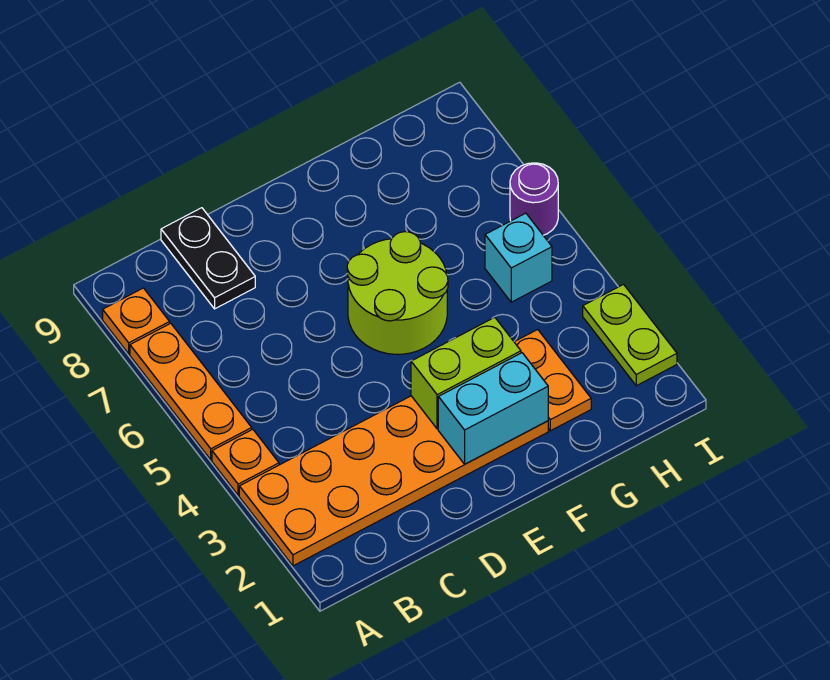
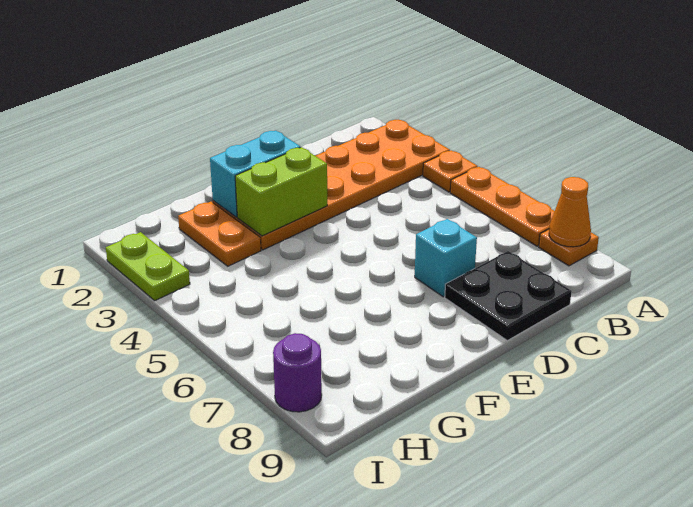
none -> orange cone A8 level 2
black plate C8:C9 level 1 -> black plate C8:D9 level 1
lime round brick E5:F6 level 1 -> none
cyan brick H5 level 1 -> cyan brick D7 level 1
purple round brick I6 level 1 -> purple round brick I8 level 1

